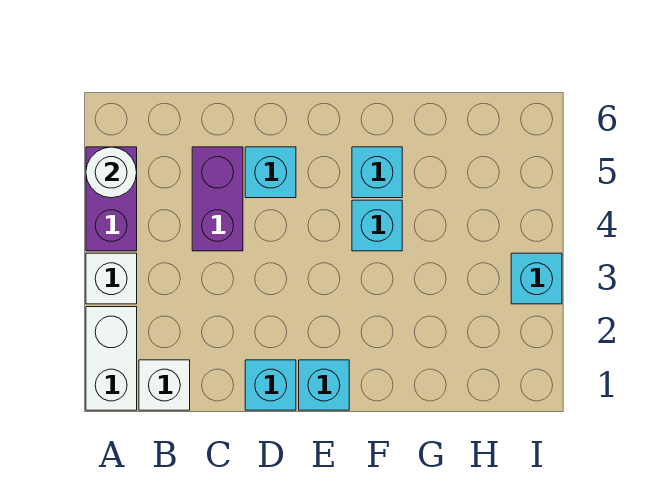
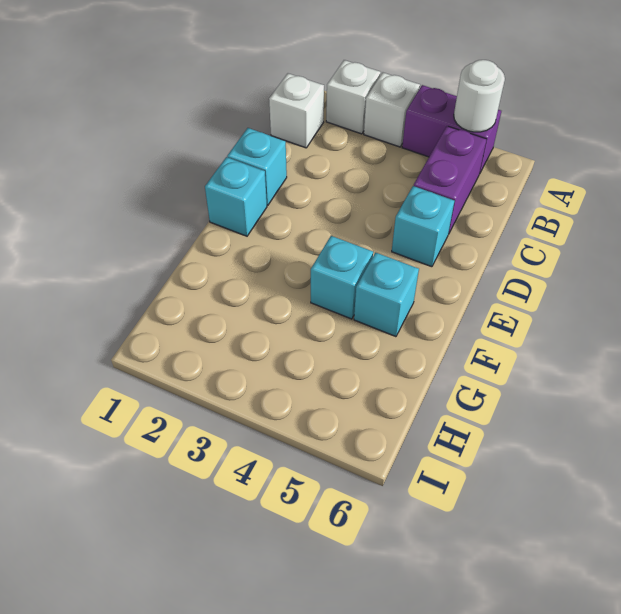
white brick A1:A2 level 1 -> white brick A2 level 1
purple brick C4:C5 level 1 -> purple brick B5:C5 level 1
cyan brick I3 level 1 -> none

